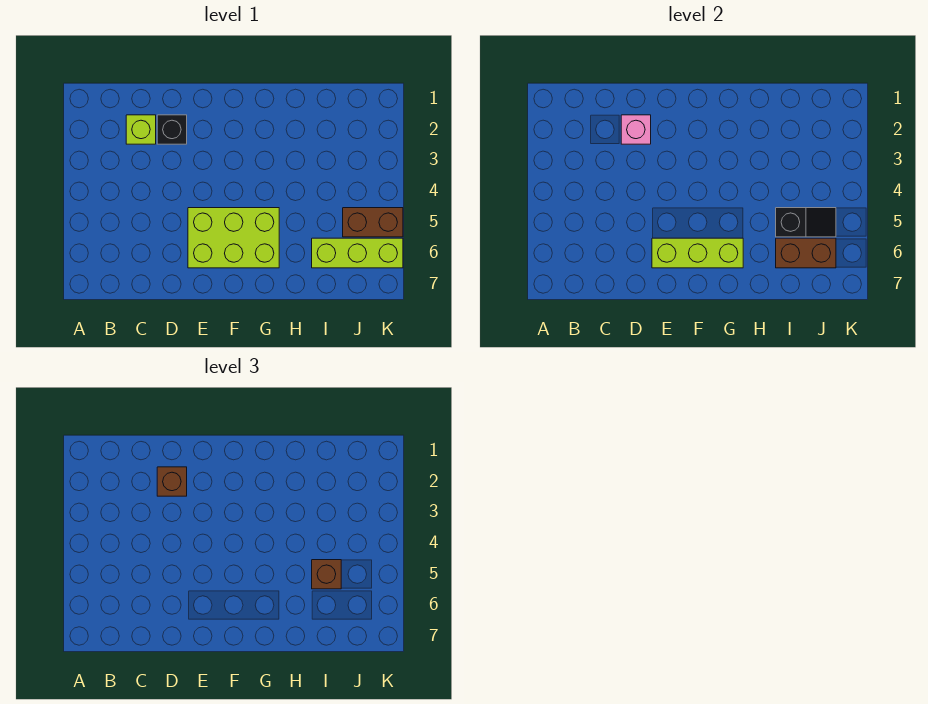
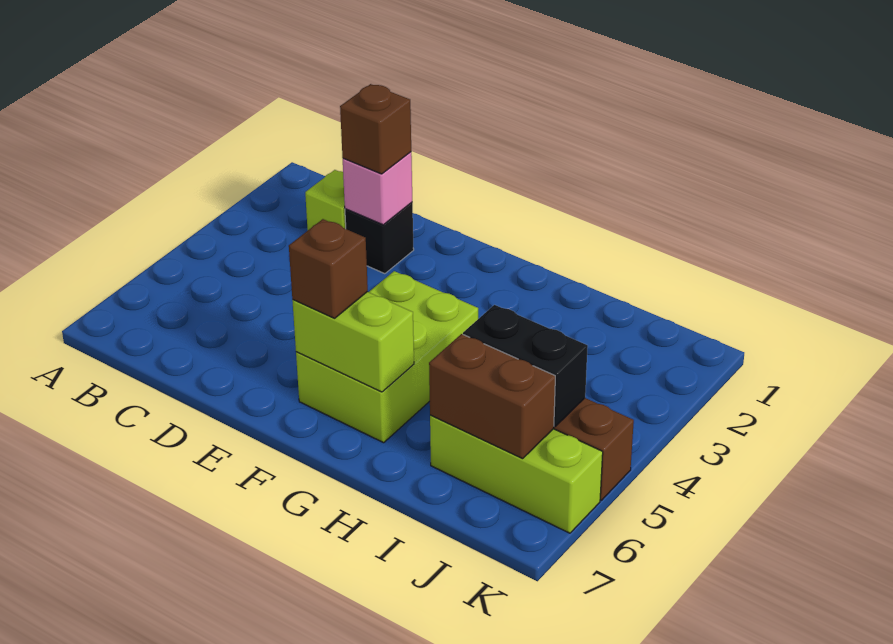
lime brick E5:G6 level 1 -> lime brick F4:G6 level 1
lime brick E6:G6 level 2 -> lime brick F6:G6 level 2
black slope I5:J5 level 2 top I -> black brick I5:J5 level 2
brown brick I5 level 3 -> brown brick F6 level 3

